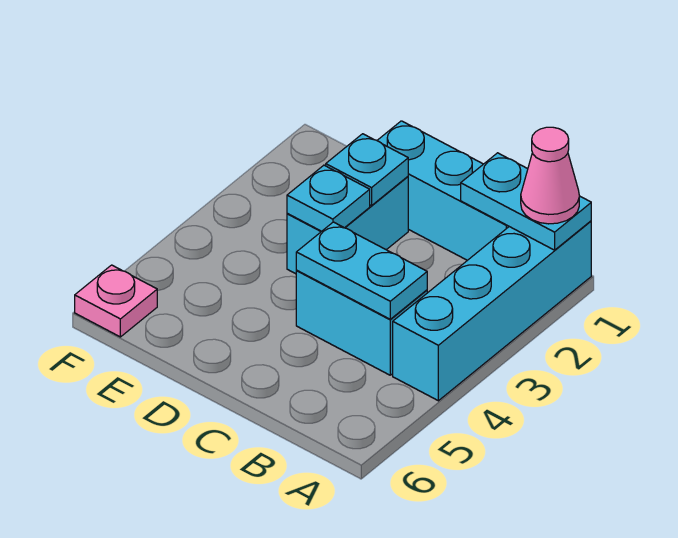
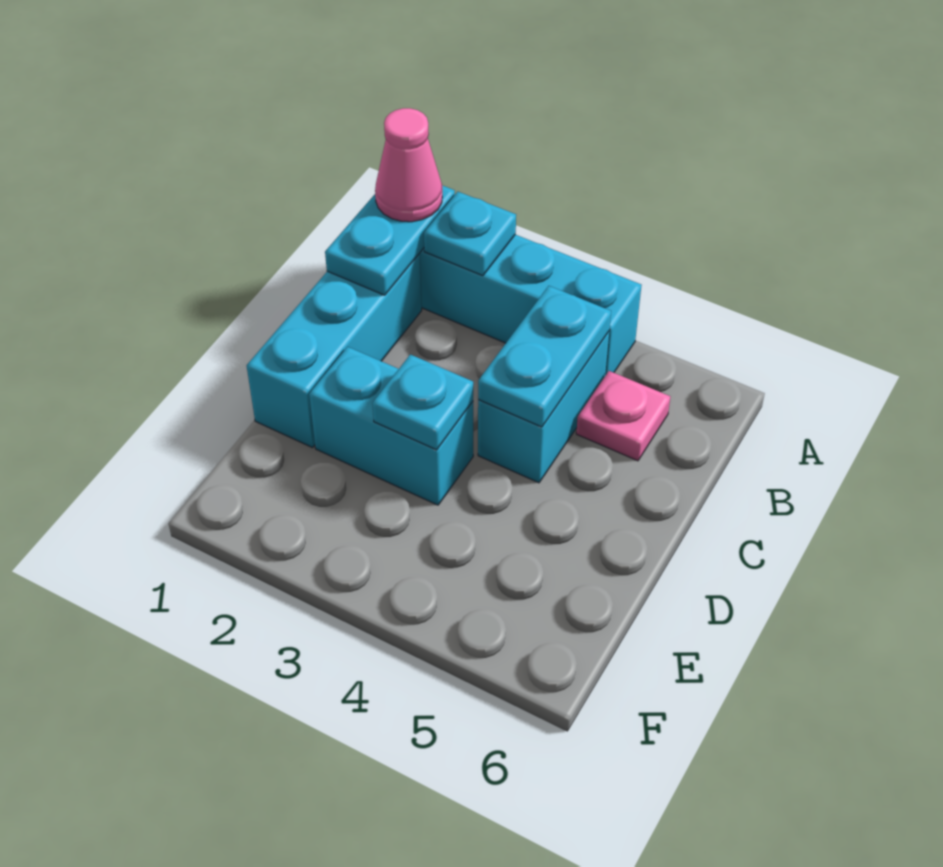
cyan plate D2 level 2 -> cyan plate A2 level 2
pink plate F6 level 1 -> pink plate B5 level 1

